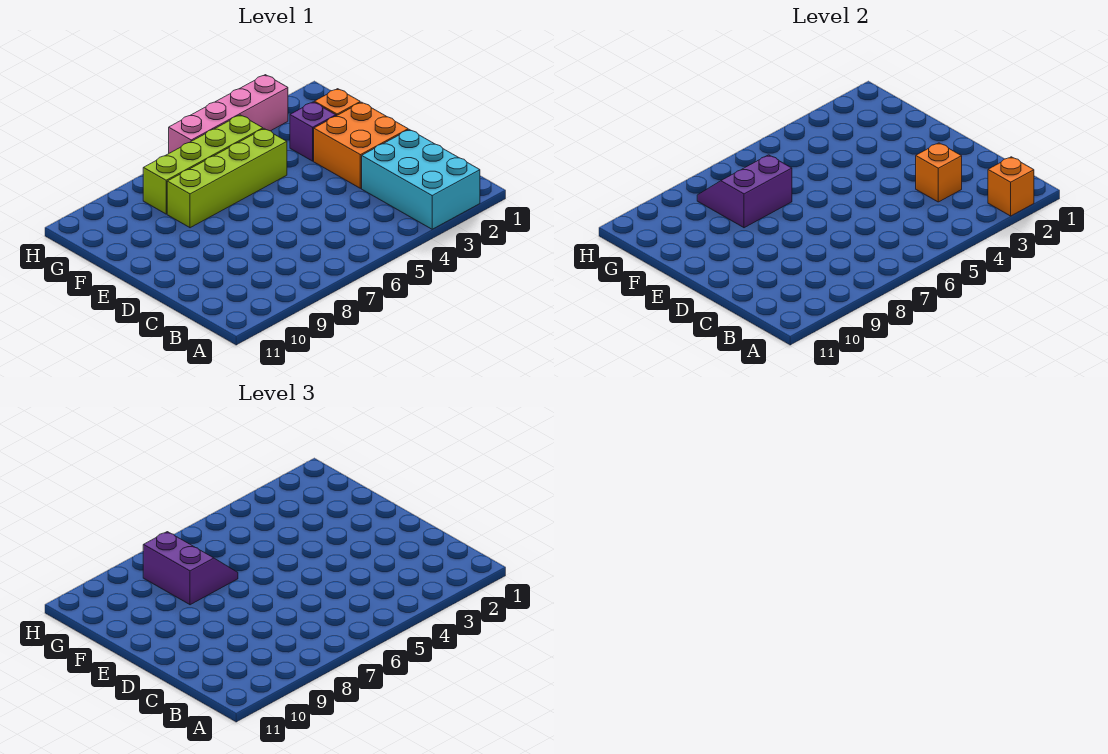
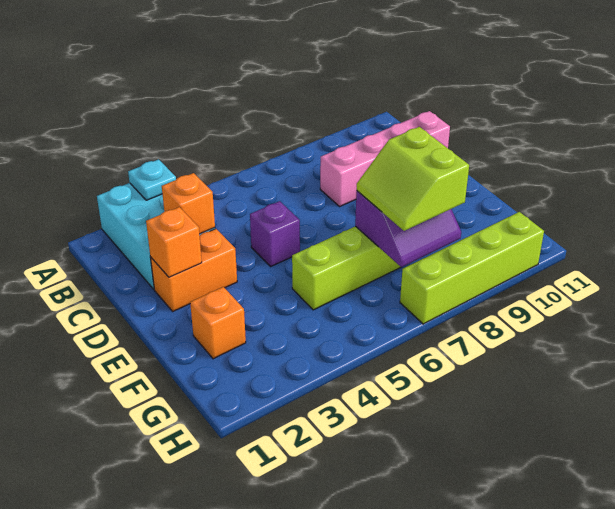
orange brick A2 level 2 -> orange brick D2 level 2
none -> cyan plate A3 level 2
orange brick D2:E3 level 1 -> orange brick D2:D3 level 1
purple brick F3 level 1 -> purple brick D5 level 1
purple slope F7:G8 level 3 top 8 -> lime slope F7:G8 level 3 top 8
lime brick G5:G8 level 1 -> lime brick H7:H10 level 1
pink brick H3:H6 level 1 -> pink brick C8:C11 level 1

